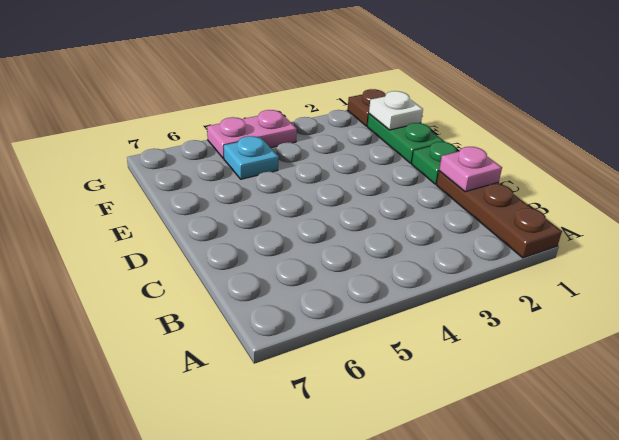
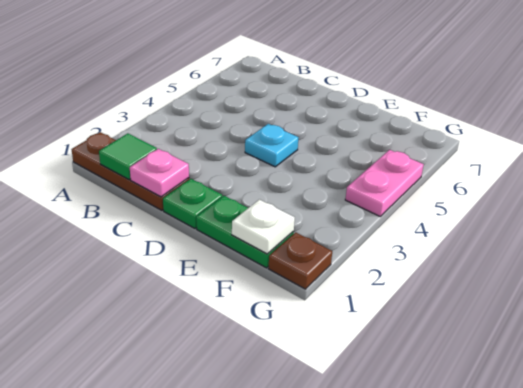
none -> green tile B1 level 2
cyan plate F5 level 1 -> cyan plate D4 level 1

